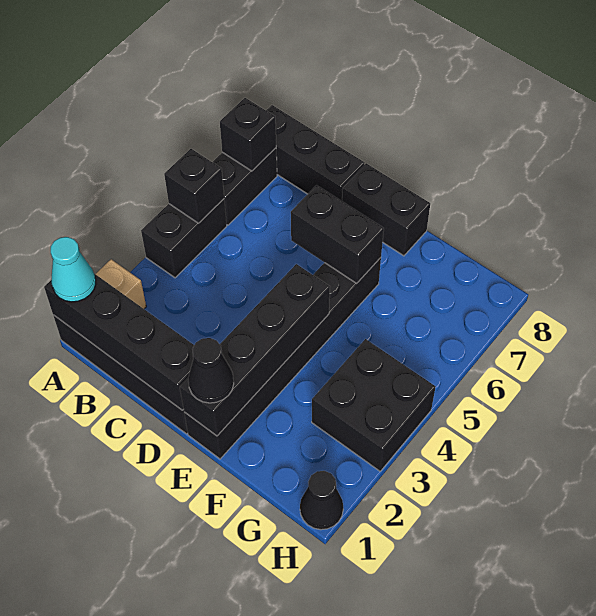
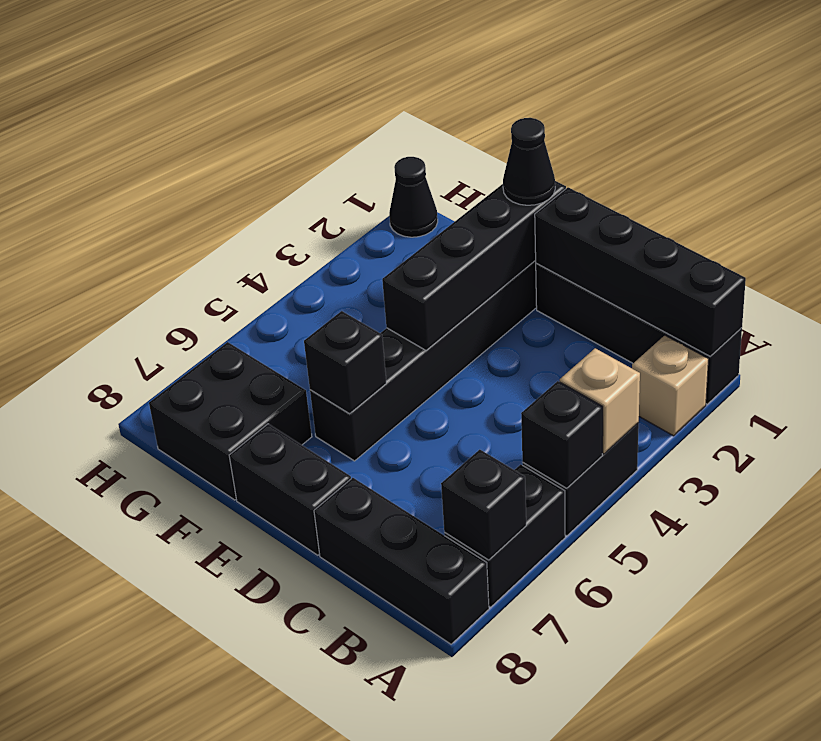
cyan cone A1 level 3 -> none
none -> tan brick A4 level 2
black brick D6:E6 level 2 -> black brick E6 level 2
black brick G3:H4 level 1 -> black brick F7:G8 level 1

